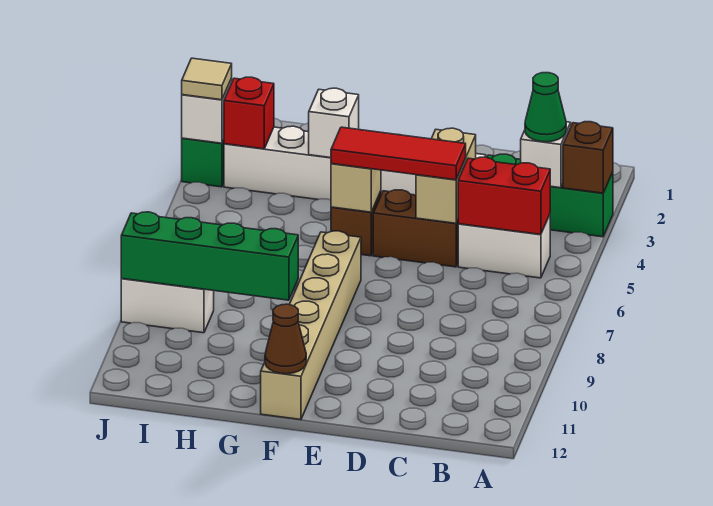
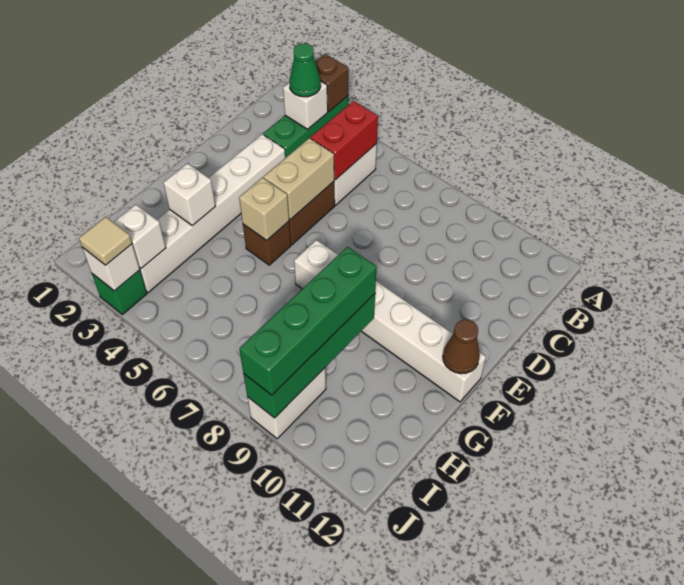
tan brick D4:D5 level 2 -> tan brick D5:E5 level 2
red tile D5:F5 level 3 -> none
tan brick F7:F12 level 1 -> white brick F7:F12 level 1
none -> green brick G9:J9 level 3
red brick I3 level 2 -> white brick I3 level 2

